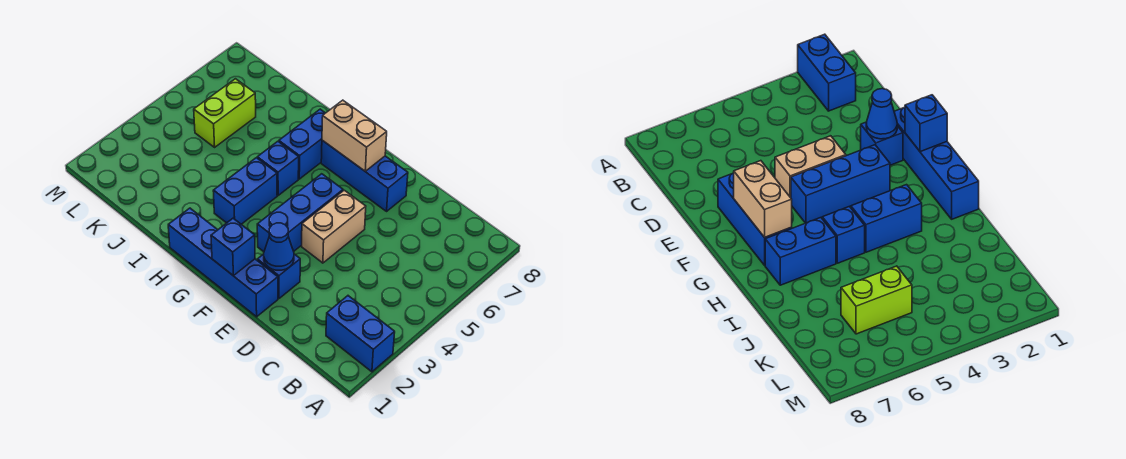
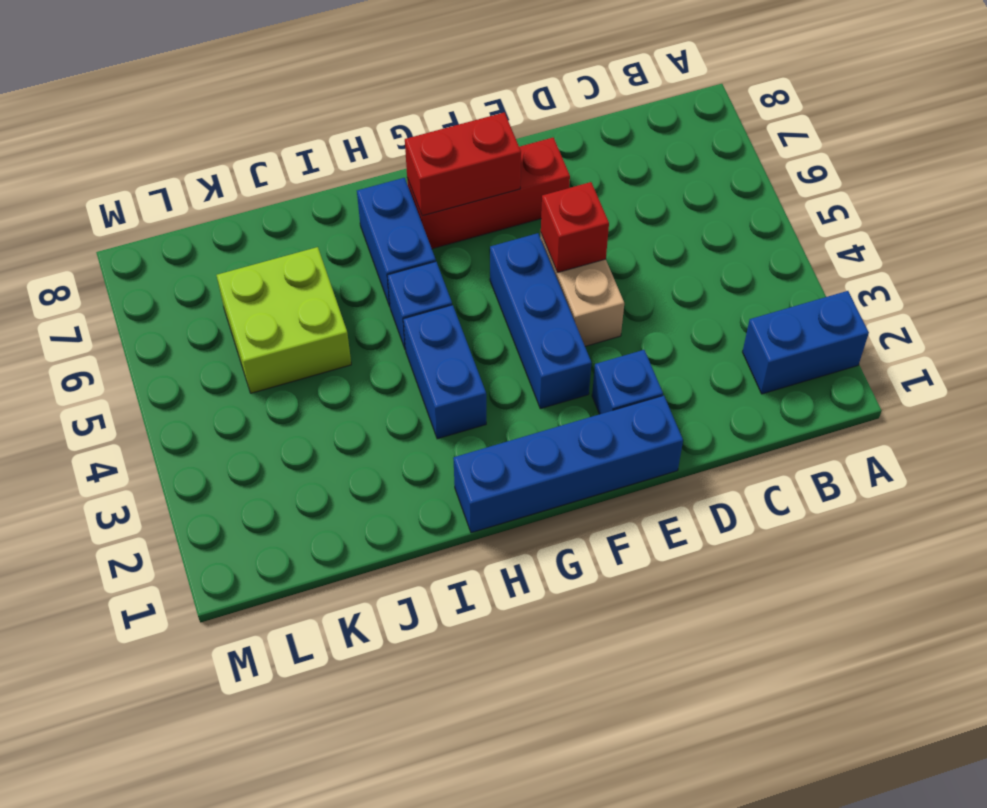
blue cone E2 level 2 -> none
none -> red brick E5 level 2
blue brick E7:G7 level 1 -> red brick E7:G7 level 1
blue brick F1 level 2 -> none
tan brick F7:G7 level 2 -> red brick F7:G7 level 2
lime brick K5:K6 level 1 -> lime brick J5:K6 level 1

